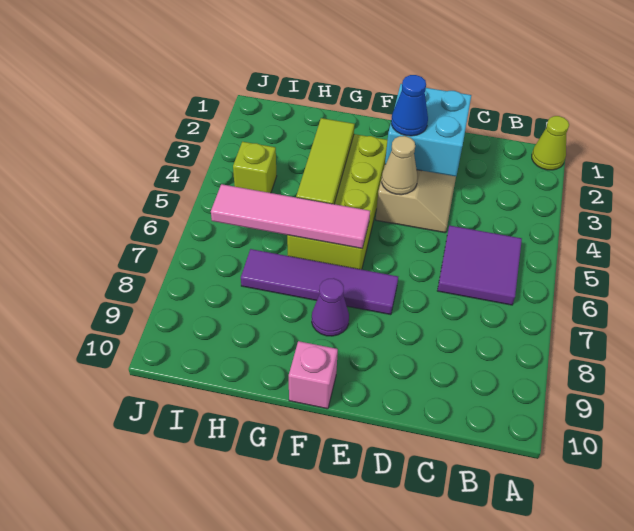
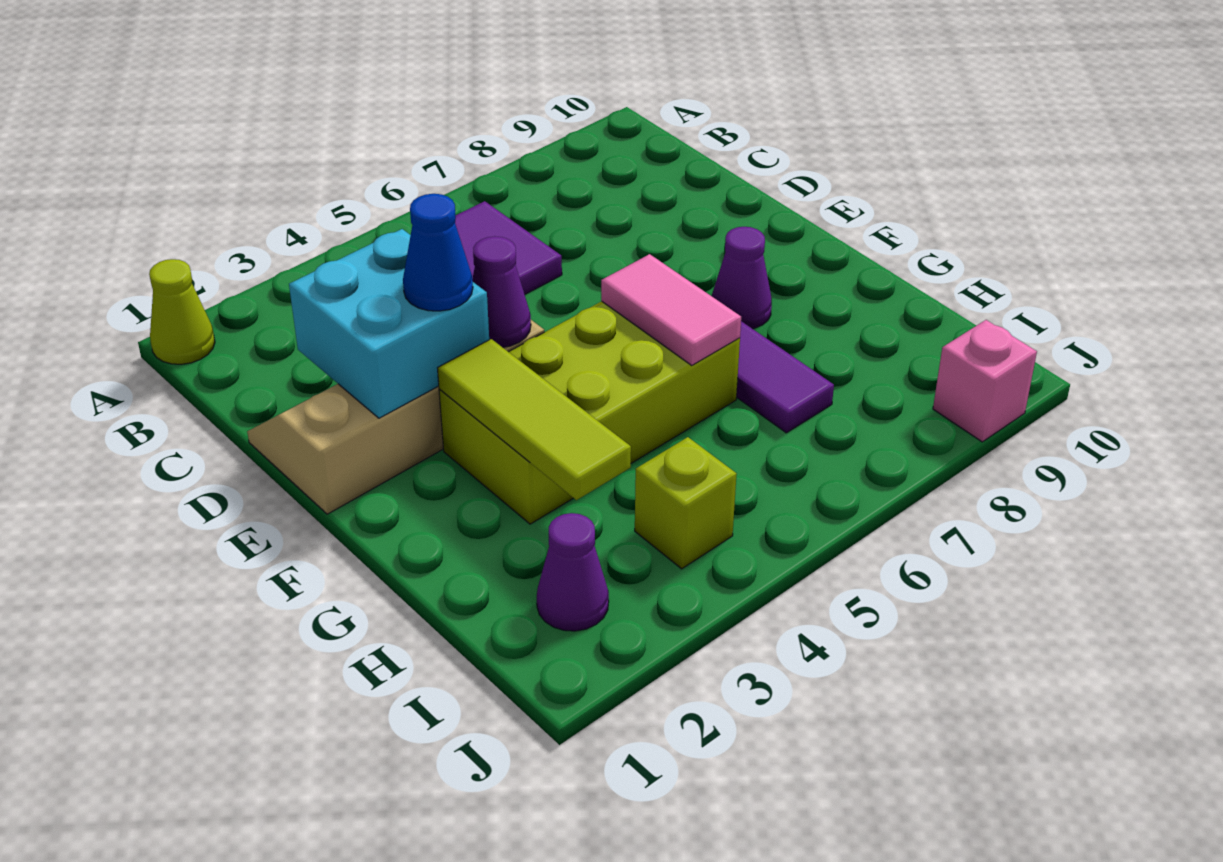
tan cone E4 level 2 -> purple cone E4 level 2
pink tile F6:I6 level 2 -> pink tile F6:G6 level 2
pink brick F10 level 1 -> pink brick J9 level 1
lime tile G3:G5 level 2 -> lime tile F3:H3 level 2
none -> purple cone I2 level 1

